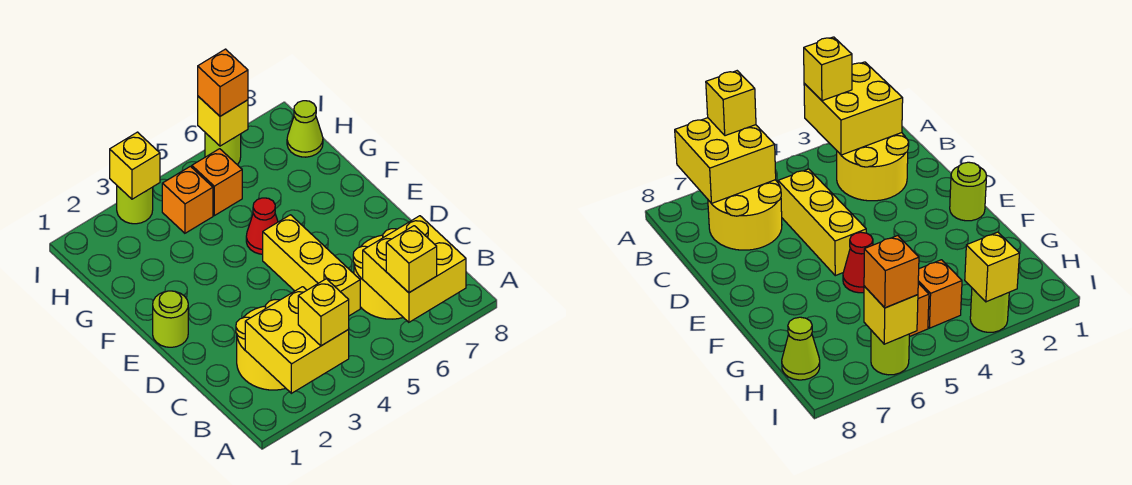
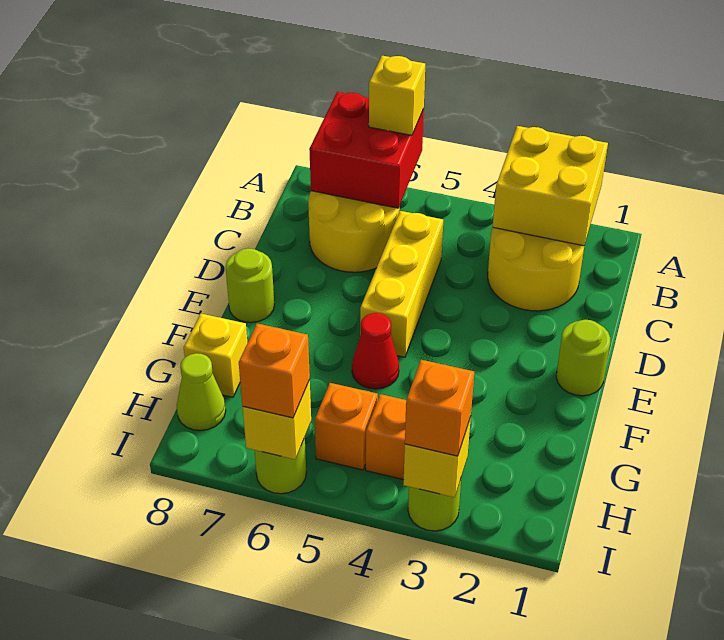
yellow brick A3 level 3 -> yellow brick G8 level 1
yellow brick A6:B7 level 2 -> red brick A6:B7 level 2
none -> lime round brick E8 level 1
none -> orange brick I3 level 3

